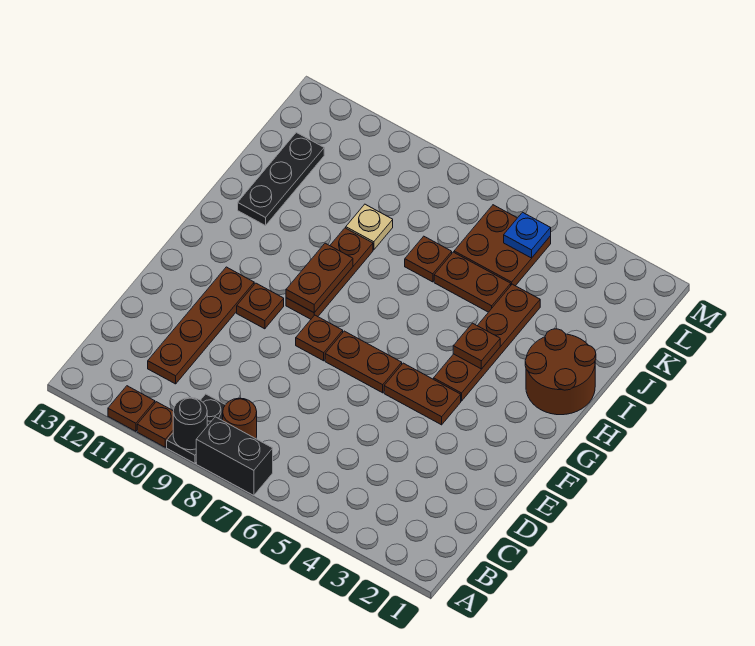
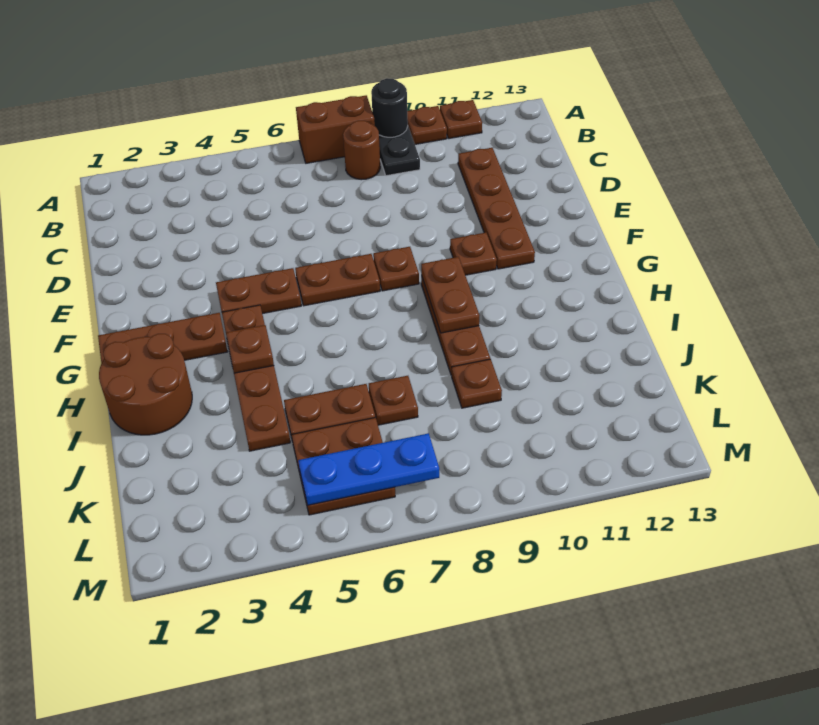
black brick A7:A8 level 1 -> brown brick A7:A8 level 1
none -> brown plate G1:G3 level 1
black plate I12:K12 level 1 -> none
tan plate J9 level 1 -> brown plate J9 level 1
blue plate L5 level 2 -> blue plate L5:L7 level 2

